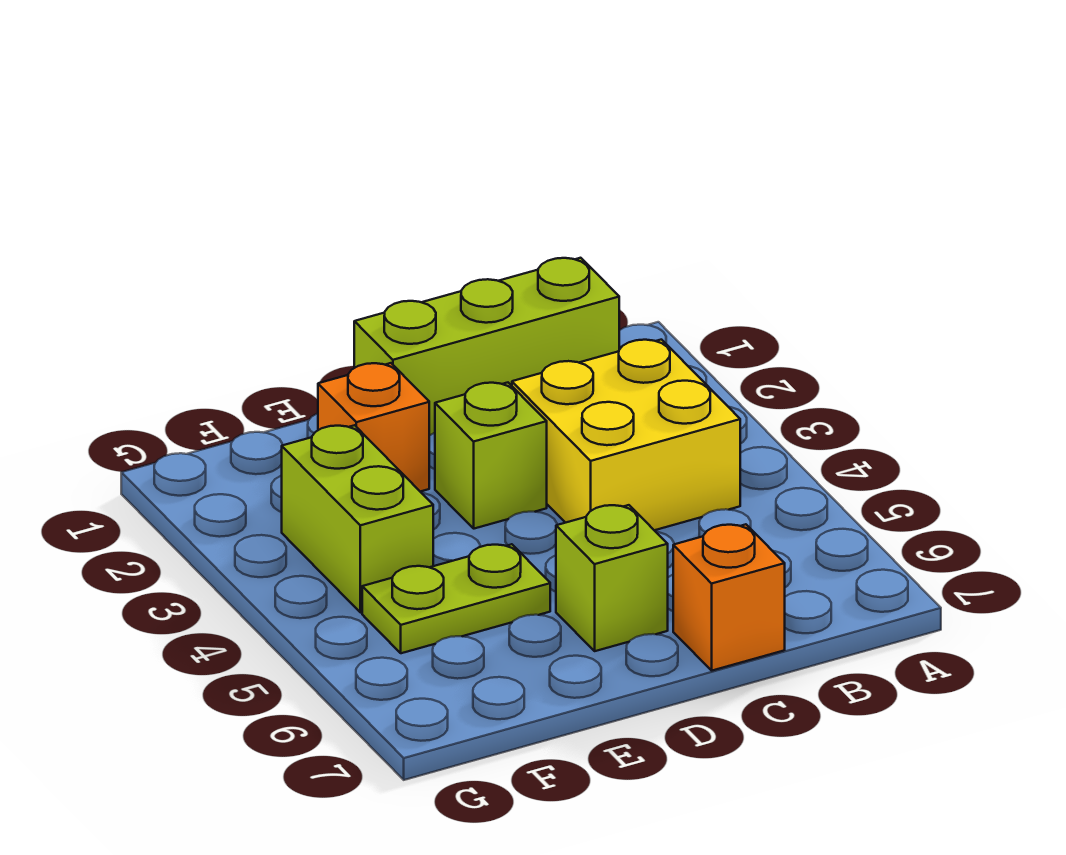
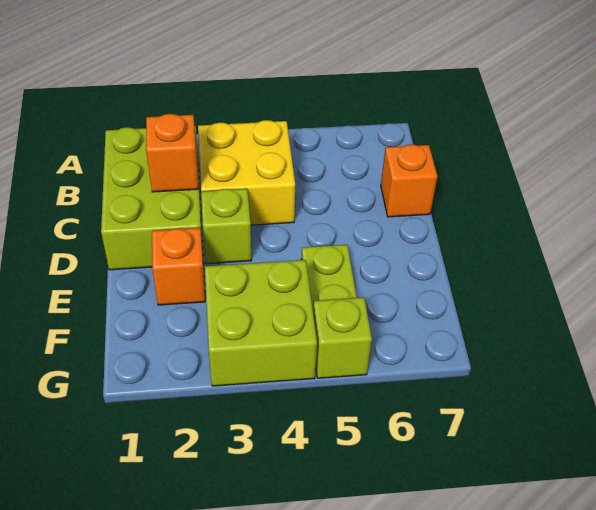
lime brick B1:D1 level 1 -> lime brick B1:D2 level 1
none -> orange brick C2 level 2
lime brick D6 level 1 -> lime brick G5 level 1
lime brick F3:F4 level 1 -> lime brick F3:G4 level 1

